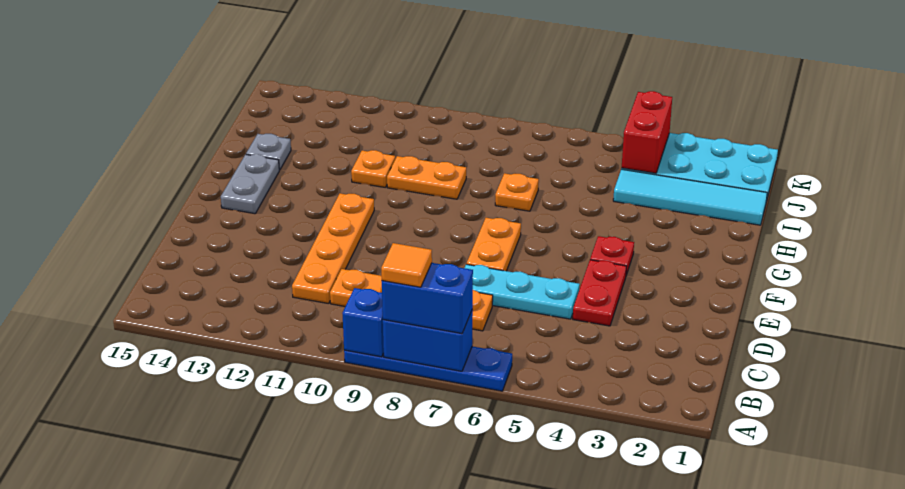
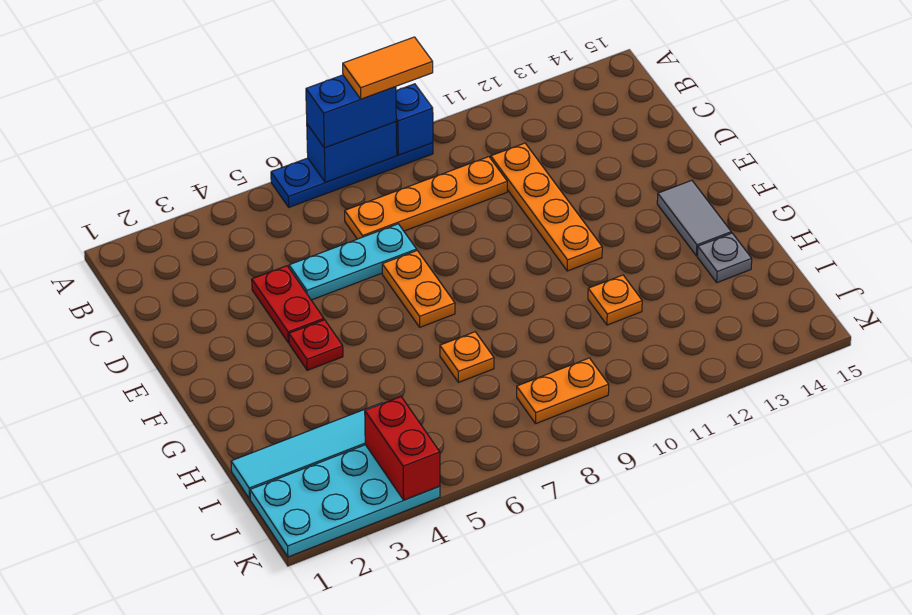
orange tile A8 level 4 -> orange tile A8:A9 level 4
grey plate F14:G14 level 1 -> grey tile F14:G14 level 1
orange plate H9:H10 level 1 -> orange plate J8:J9 level 1

